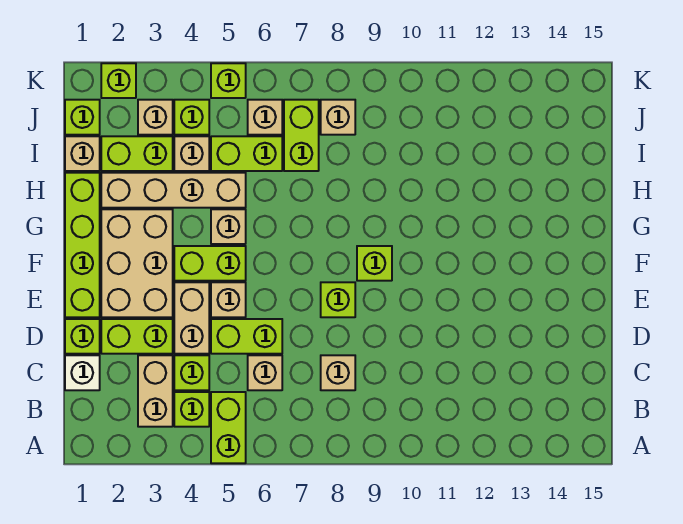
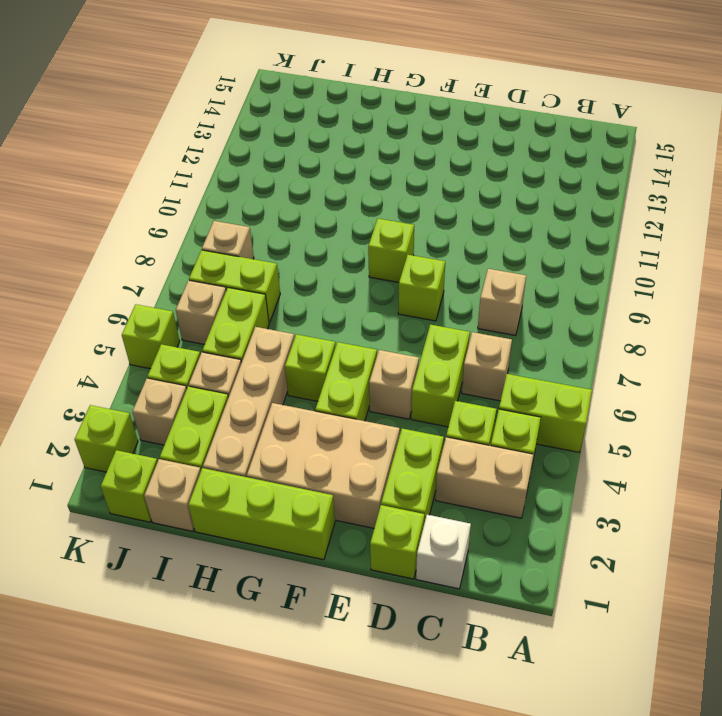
tan brick D4:E4 level 1 -> none
lime brick E1:H1 level 1 -> lime brick F1:H1 level 1
tan brick G5 level 1 -> lime brick G5 level 1

